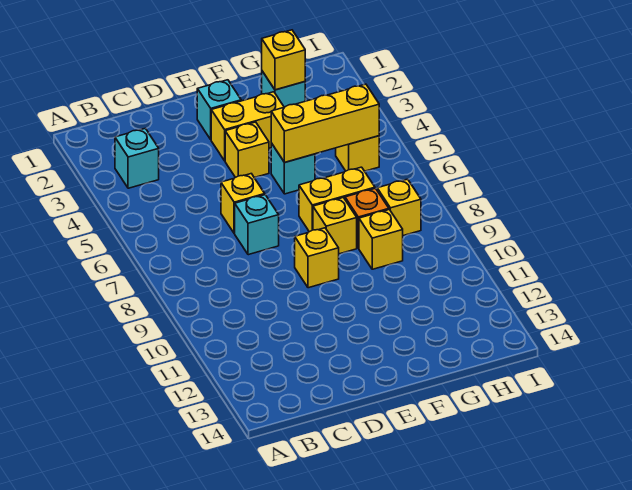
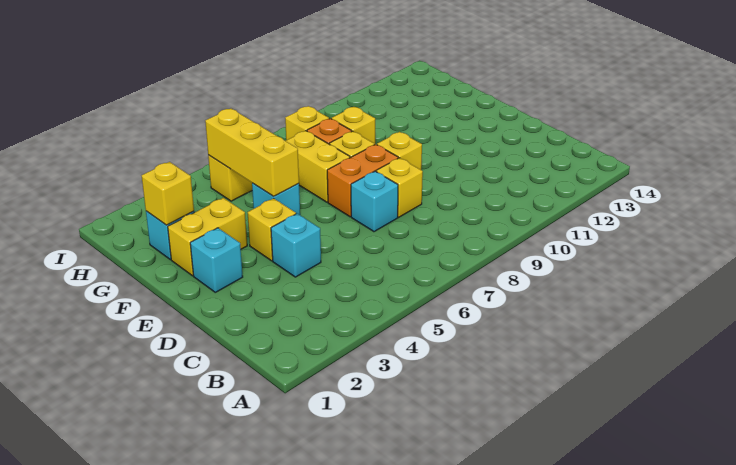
cyan brick B3 level 1 -> cyan brick D4 level 1
yellow brick D6 level 1 -> yellow brick D8 level 1
yellow brick E3:F3 level 1 -> yellow brick F2:F3 level 1
none -> orange brick E7:E8 level 1

